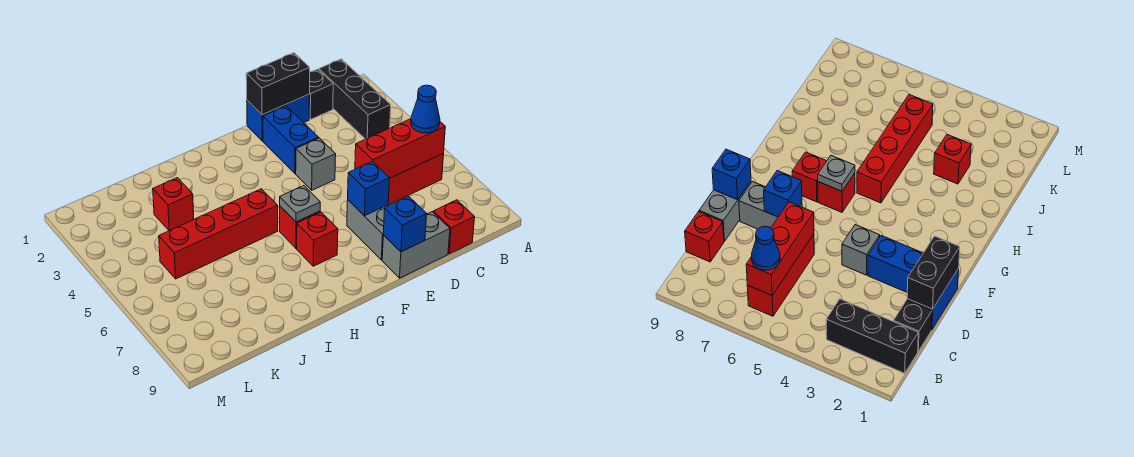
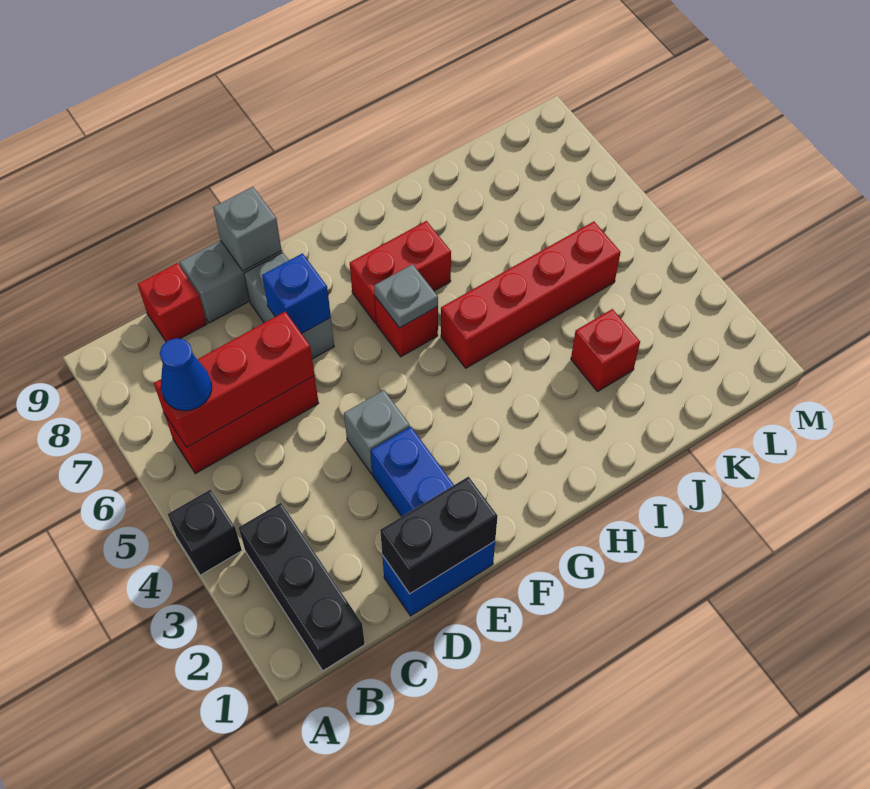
black brick C1 level 1 -> black brick A4 level 1
blue brick E9 level 2 -> grey brick E9 level 2
red brick G7 level 1 -> red brick G7:H7 level 1

